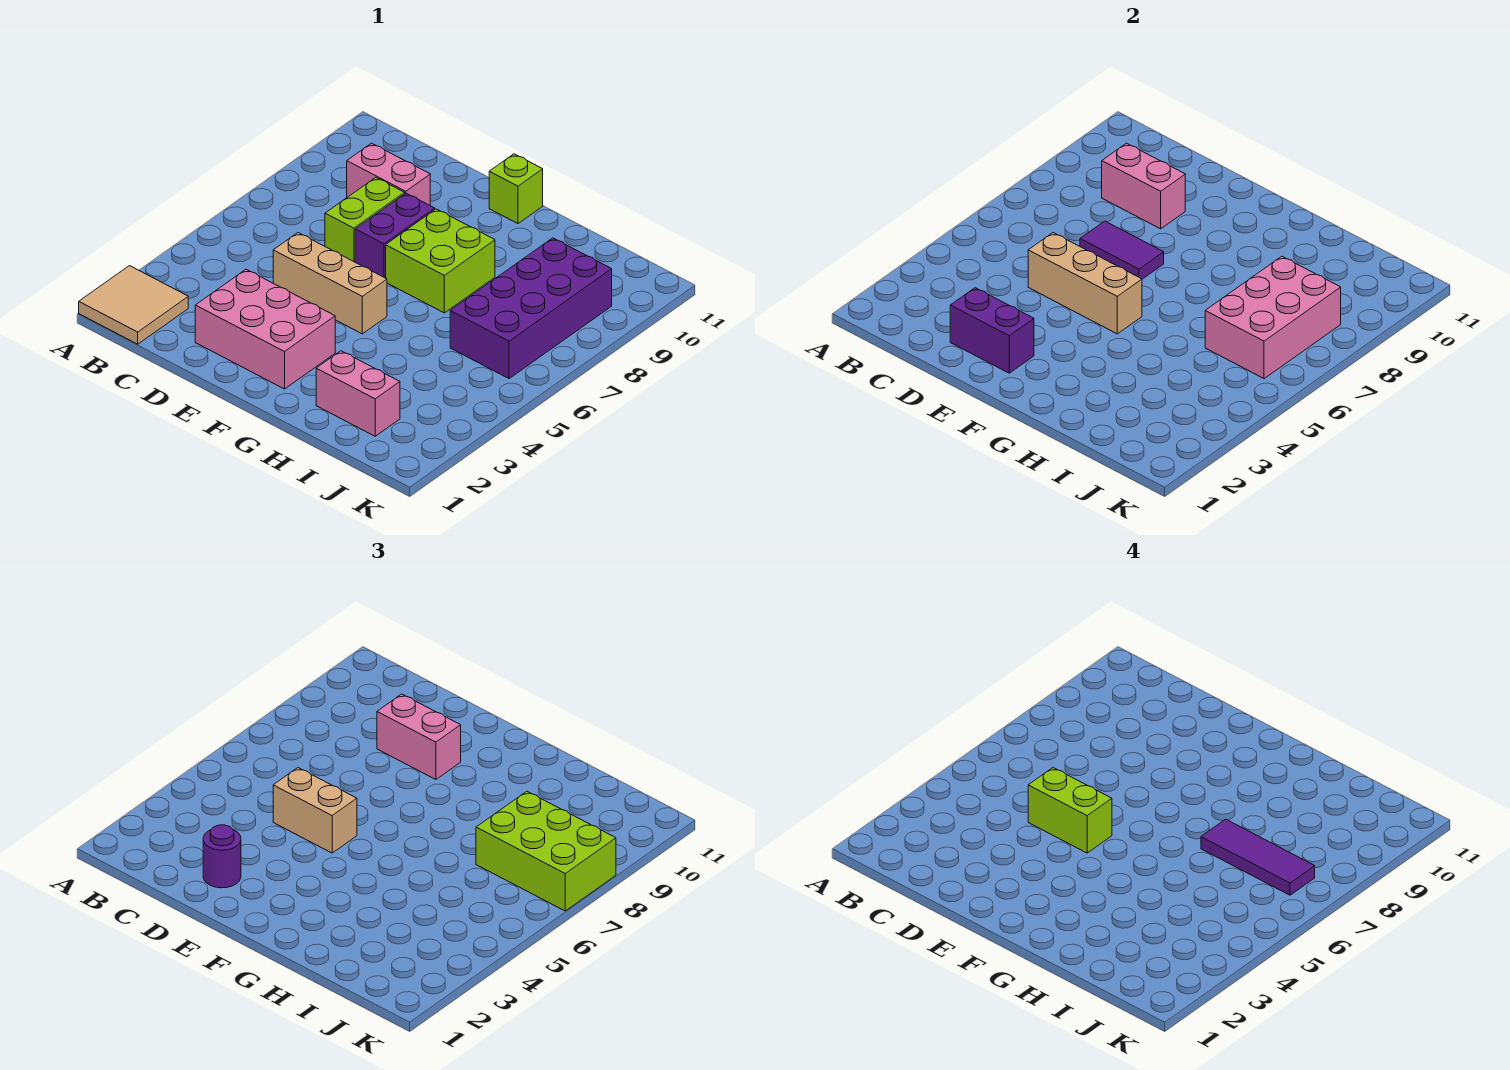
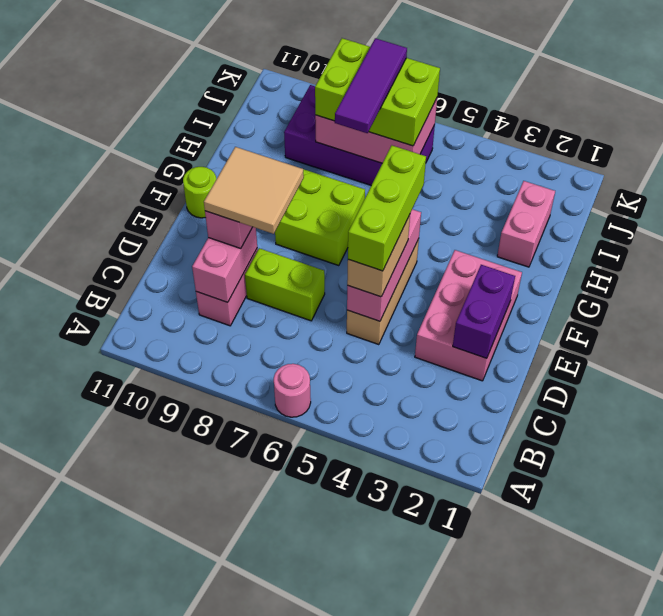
tan tile A1:B2 level 1 -> tan tile D8:E9 level 4
none -> pink round brick A6 level 1
purple round brick D2 level 3 -> none
tan brick D5:F5 level 2 -> pink brick D5:F5 level 2
lime brick D5:E5 level 4 -> lime brick D5:F5 level 4
purple tile D7:E7 level 2 -> none
purple brick E7:E8 level 1 -> none
lime brick F11 level 1 -> lime round brick F11 level 1
lime brick I7:K8 level 3 -> lime brick I6:J8 level 3

